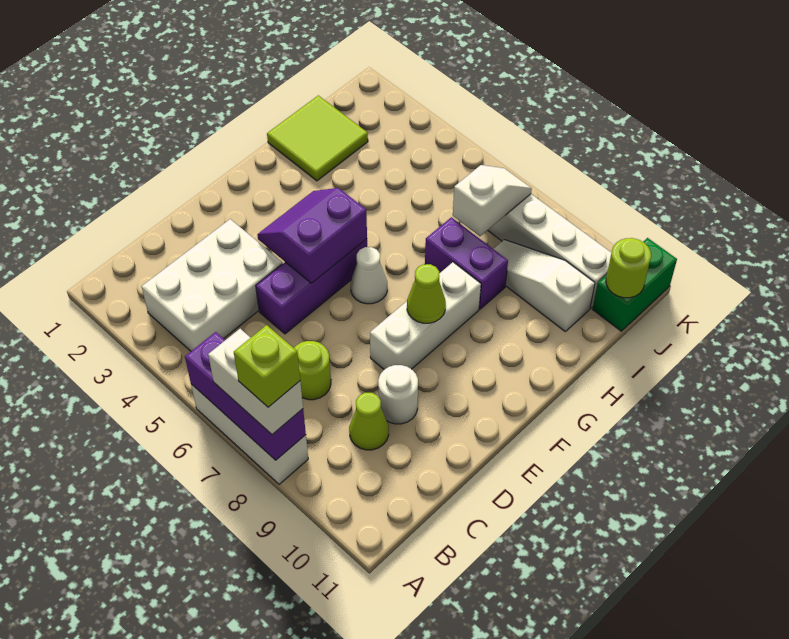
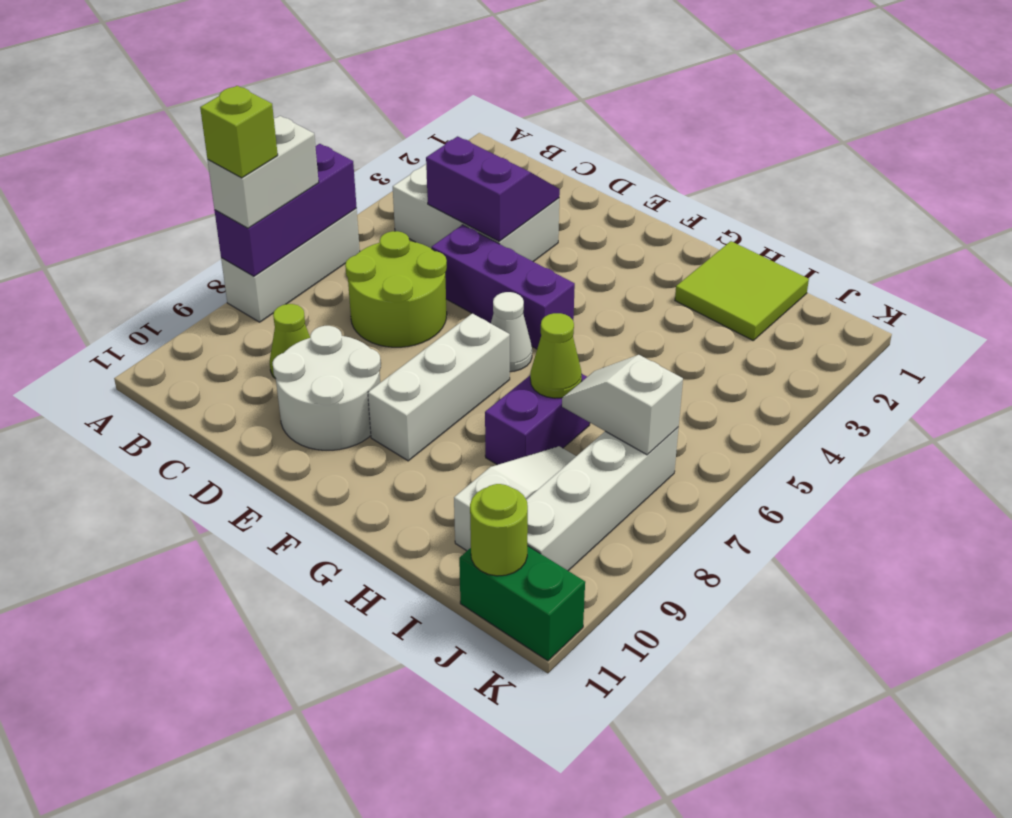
lime round brick C7 level 1 -> lime round brick C6:D7 level 1
white round brick D9 level 1 -> white round brick D9:E10 level 1
purple slope E4:F5 level 2 top 5 -> purple slope C3:D4 level 2 top 4
white brick E8:G8 level 1 -> white brick F7:F9 level 1
lime cone F8 level 2 -> lime cone H7 level 2
white slope I7:J7 level 2 top I -> white slope I7:J7 level 2 top J

